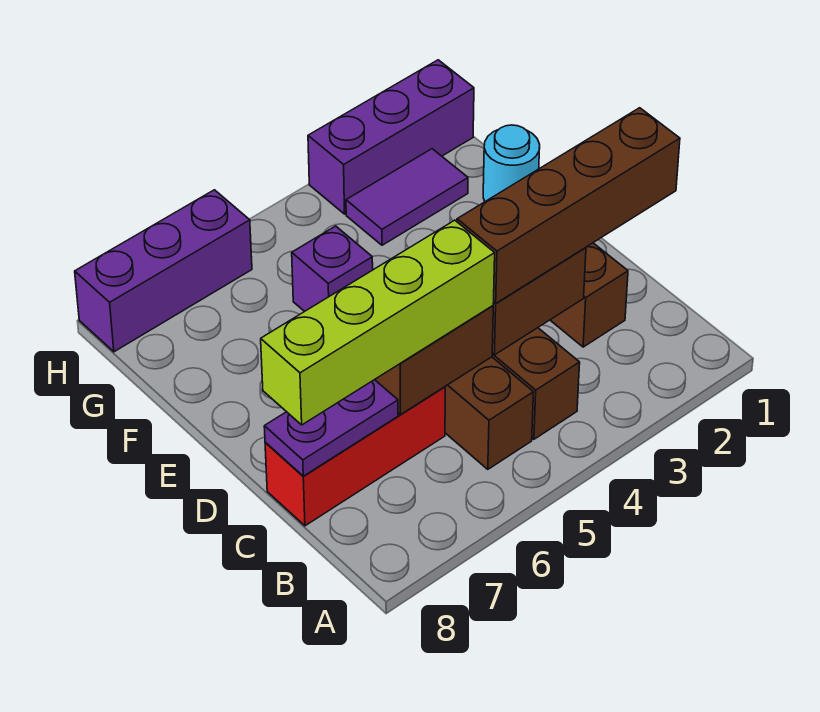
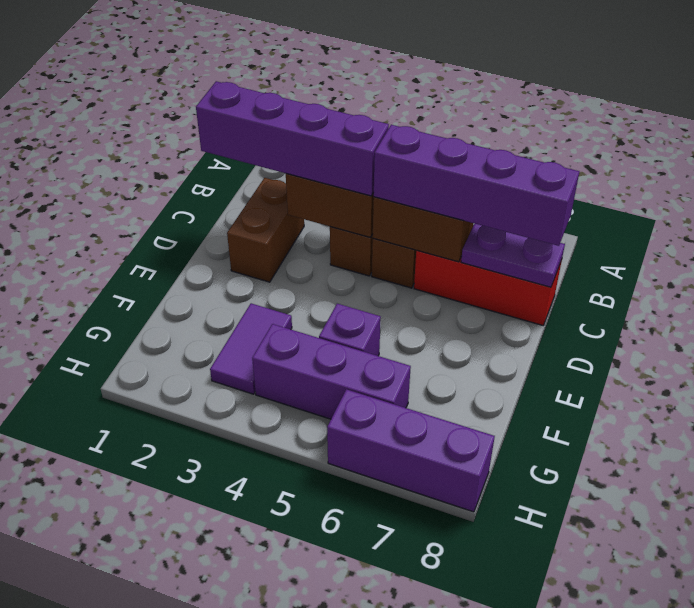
brown brick C1:C4 level 3 -> purple brick C1:C4 level 3
lime brick C5:C8 level 3 -> purple brick C5:C8 level 3
cyan round brick F1 level 1 -> none
purple tile G2:G3 level 1 -> purple tile F3:G3 level 1
purple brick H1:H3 level 1 -> purple brick G4:G6 level 1

